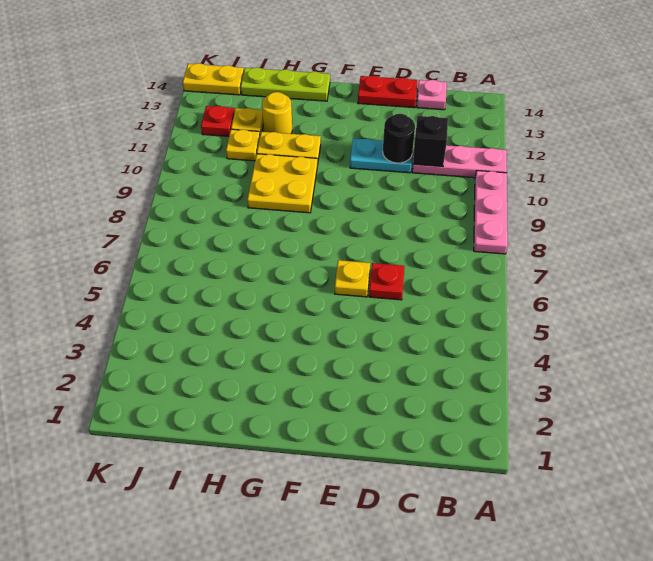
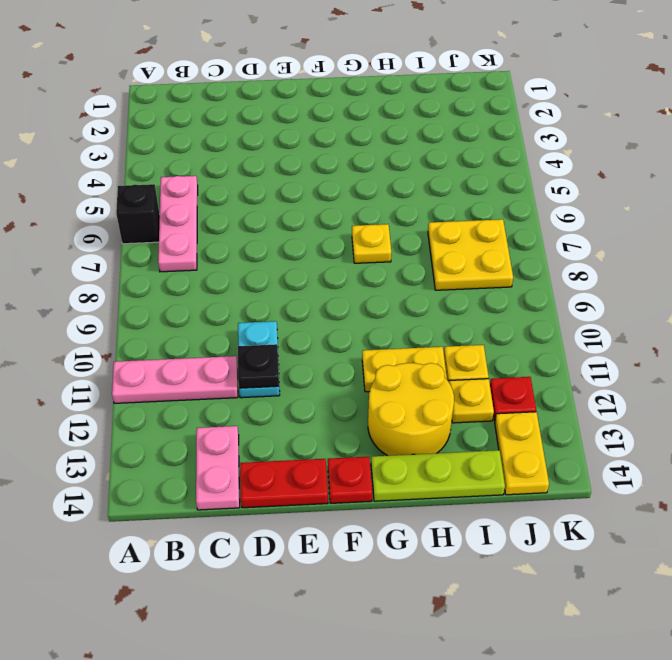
pink plate A8:A10 level 1 -> pink plate B5:B7 level 1
black brick C11 level 2 -> black brick A6 level 1
pink plate C14 level 1 -> pink plate C13:C14 level 1
red plate D6 level 1 -> red plate F14 level 1
cyan plate D11:E11 level 1 -> cyan plate D10:D11 level 1
black round brick D11 level 2 -> black plate D11 level 2
yellow plate E6 level 1 -> yellow plate G7 level 1
yellow plate G9:H10 level 1 -> yellow plate I7:J8 level 1
yellow round brick H12 level 1 -> yellow round brick G12:H13 level 1
yellow plate J14:K14 level 1 -> yellow plate J13:J14 level 1

